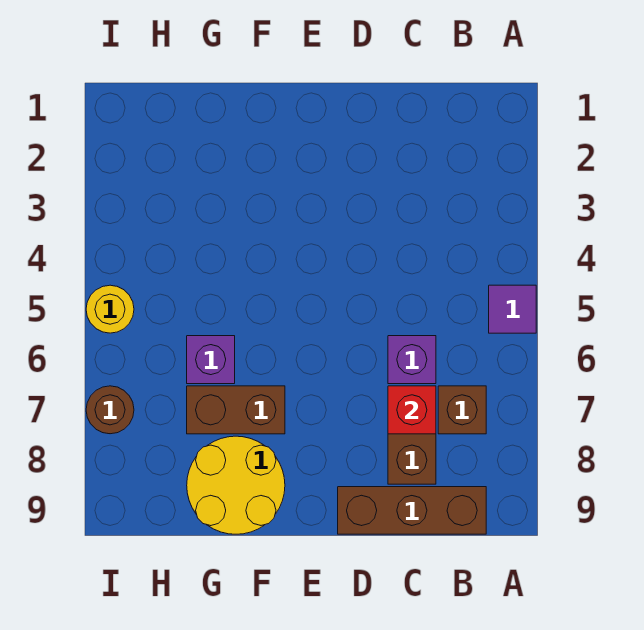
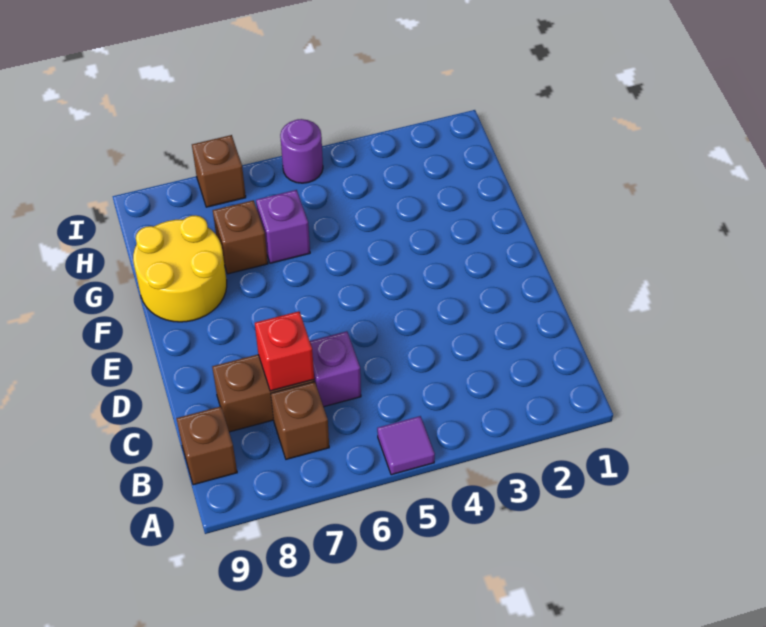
brown brick B9:D9 level 1 -> brown brick B9 level 1
brown brick F7:G7 level 1 -> brown brick G7 level 1
yellow round brick I5 level 1 -> purple round brick I5 level 1
brown round brick I7 level 1 -> brown brick I7 level 1

